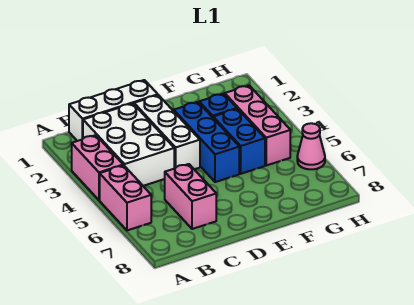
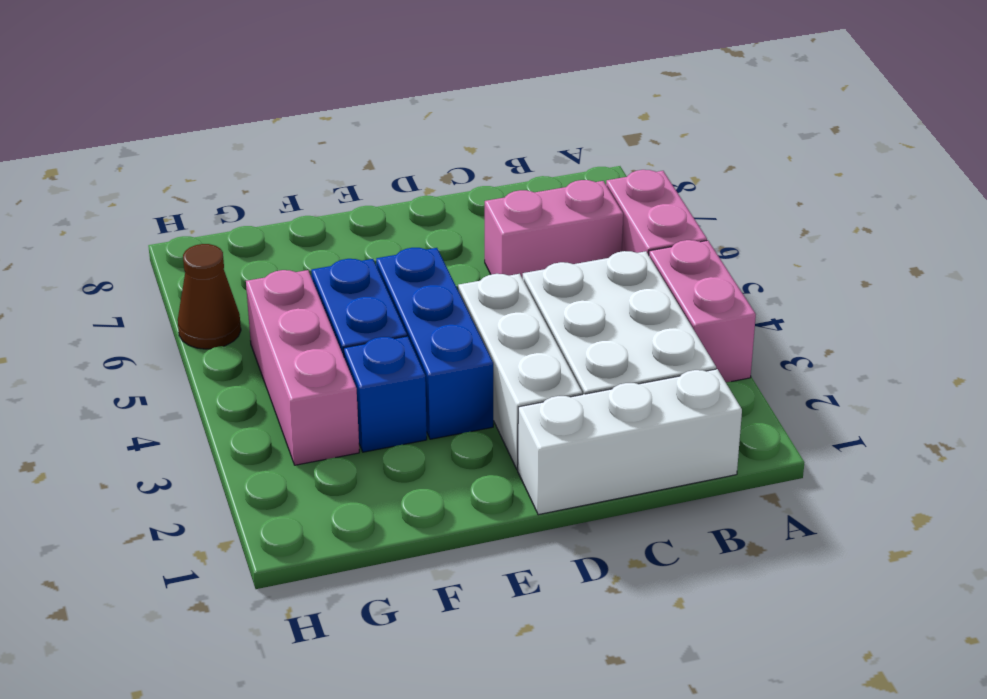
pink brick C6:C7 level 1 -> pink brick B6:C6 level 1
pink cone H6 level 1 -> brown cone H6 level 1

